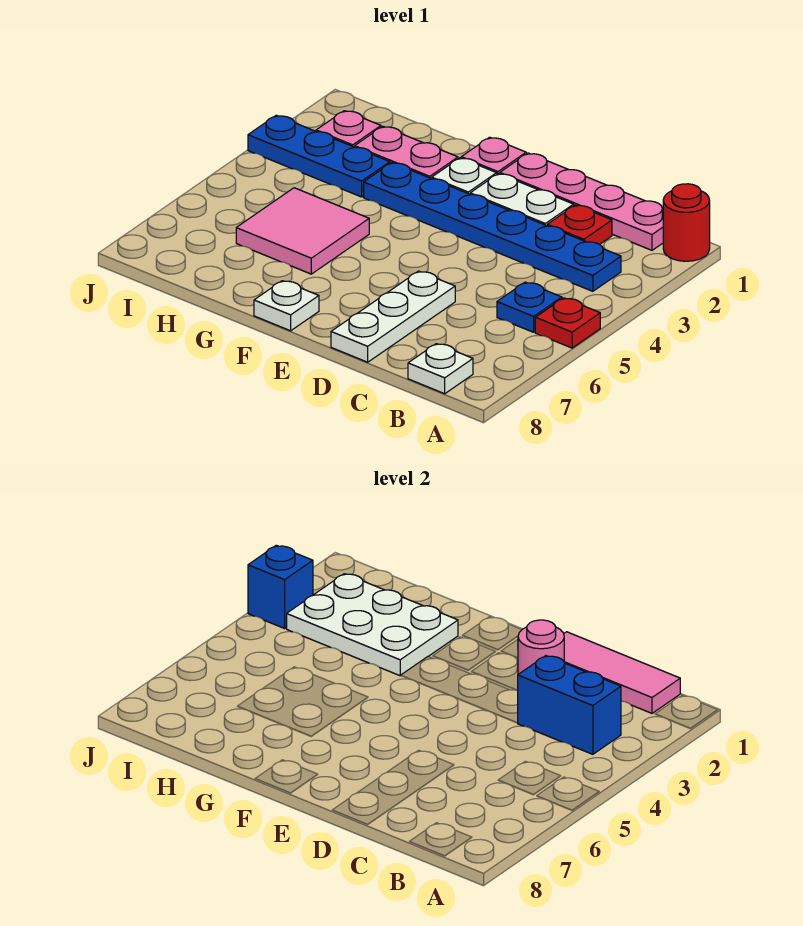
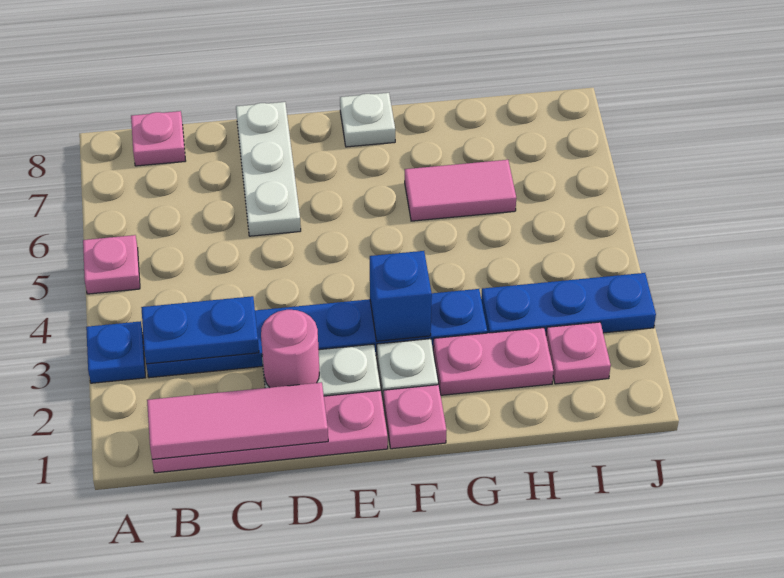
red round brick A1 level 1 -> none
red plate A5 level 1 -> pink plate A5 level 1
blue brick B3:C3 level 2 -> blue plate B3:C3 level 2
blue plate B5 level 1 -> blue plate A3 level 1
white plate B8 level 1 -> pink plate B8 level 1
red plate C2 level 1 -> none
white plate G2:I3 level 2 -> none
pink tile G5:H6 level 1 -> pink tile G6:H6 level 1
blue brick J3 level 2 -> blue brick F3 level 2

